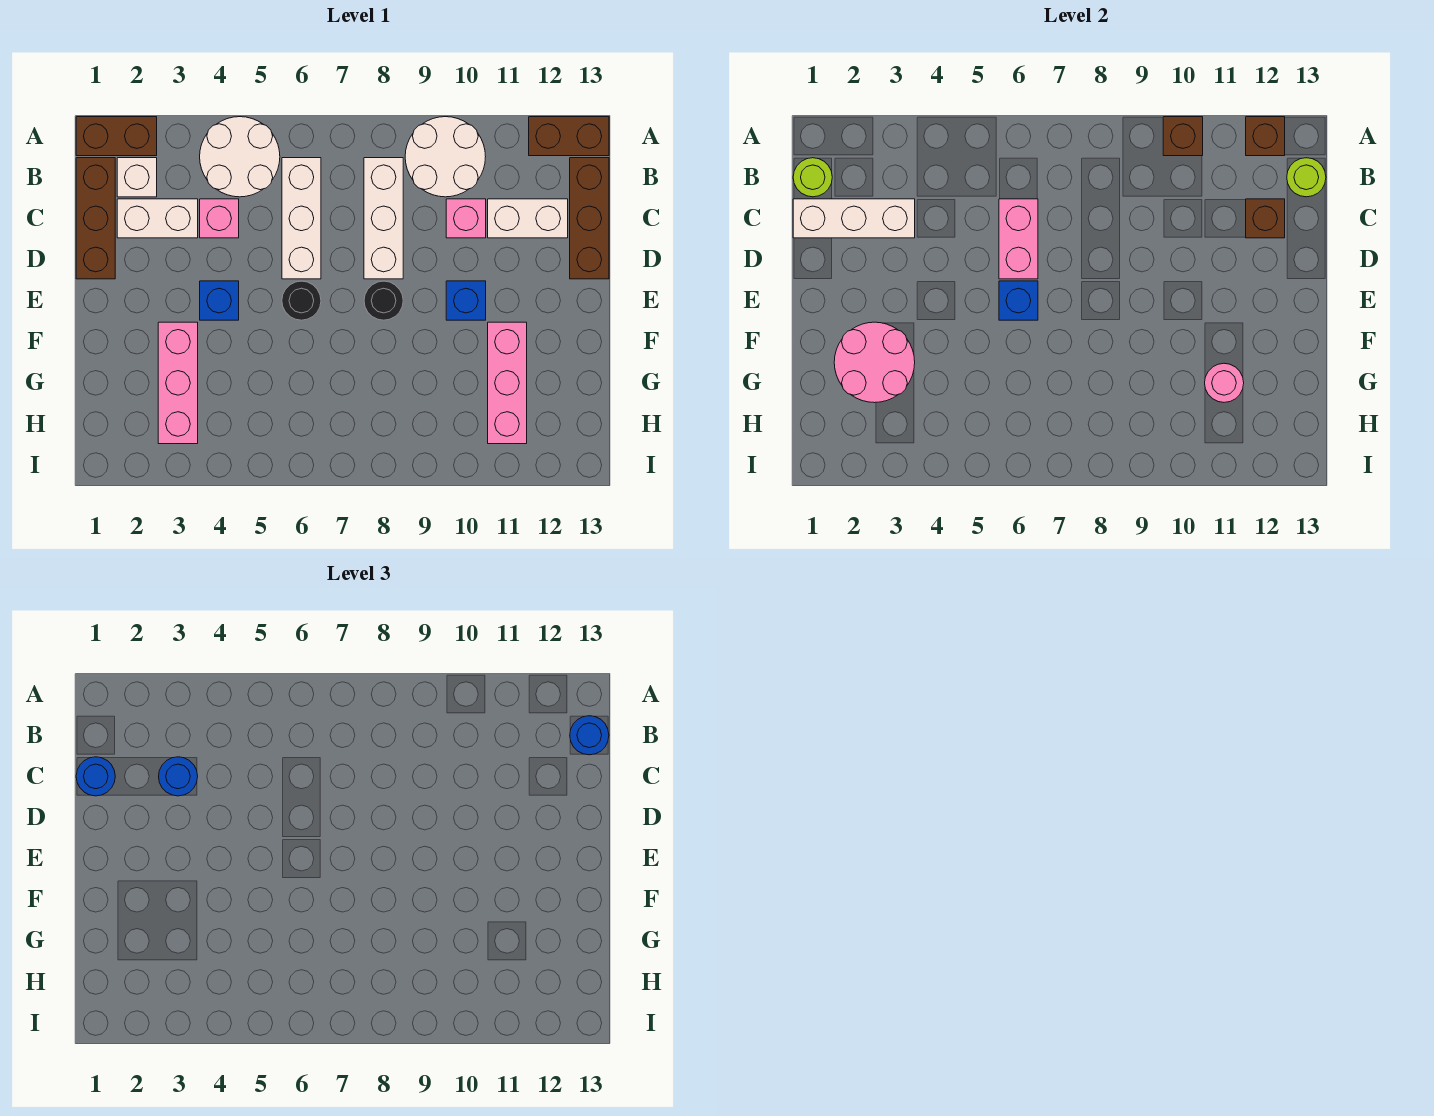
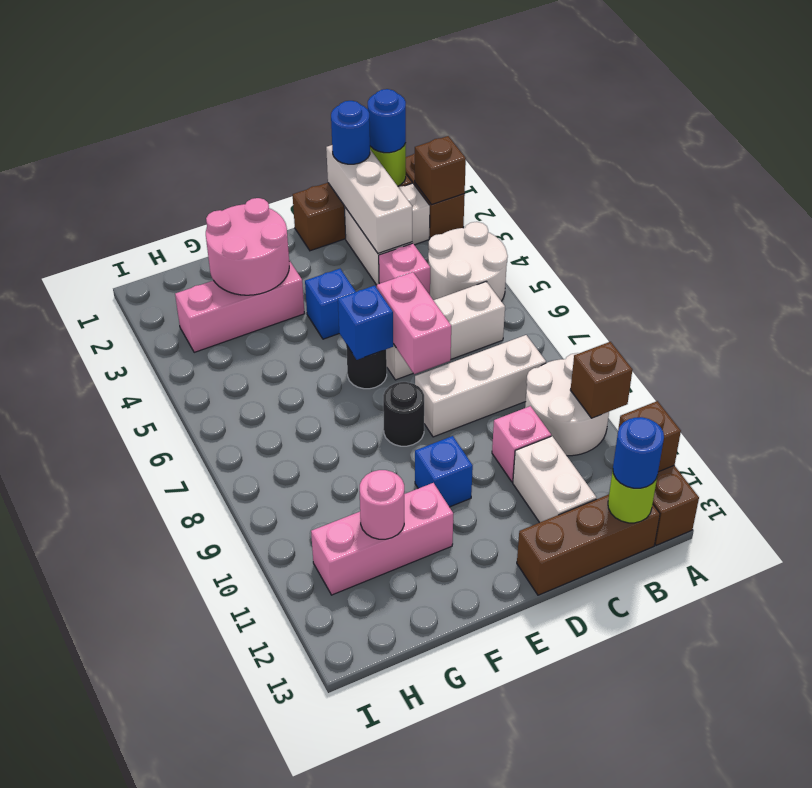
blue round brick C3 level 3 -> blue round brick B1 level 3
pink brick C6:D6 level 2 -> pink brick D6:D7 level 2
brown brick C12 level 2 -> brown brick A2 level 2

